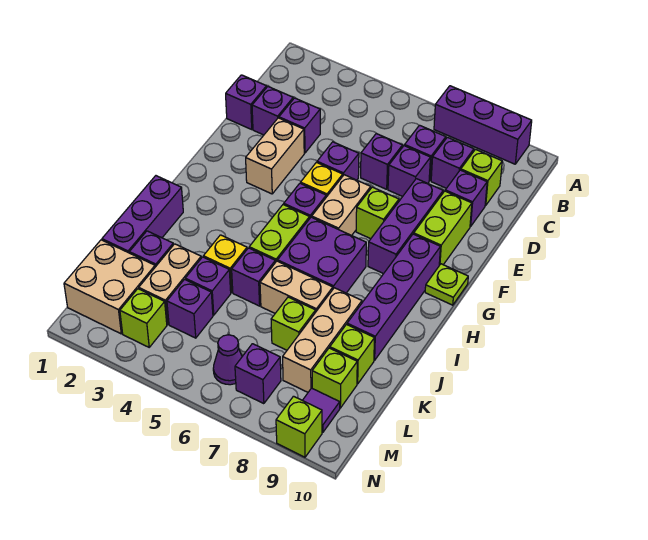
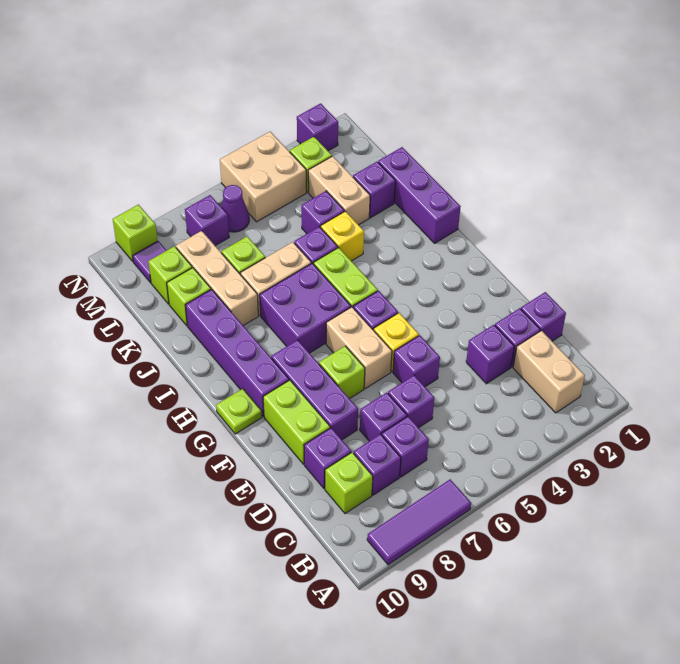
purple brick A7:A9 level 1 -> purple tile A7:A9 level 1
tan brick E3:F3 level 1 -> tan brick B2:C2 level 1
tan brick L1:M2 level 1 -> tan brick M4:N5 level 1
purple brick L4 level 1 -> purple brick N2 level 1

